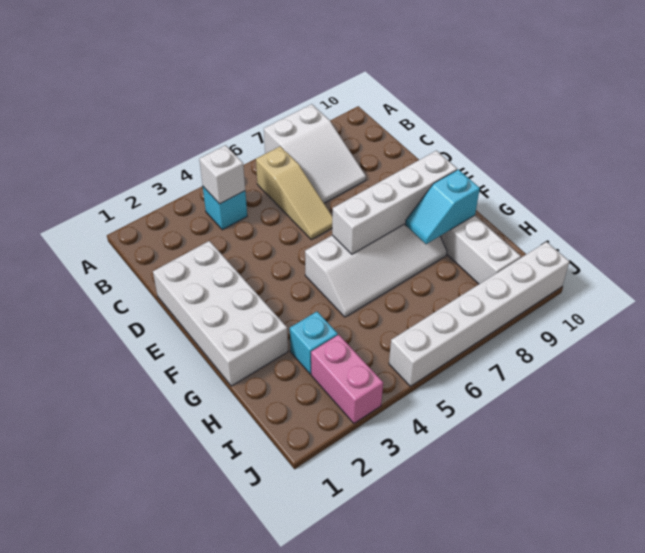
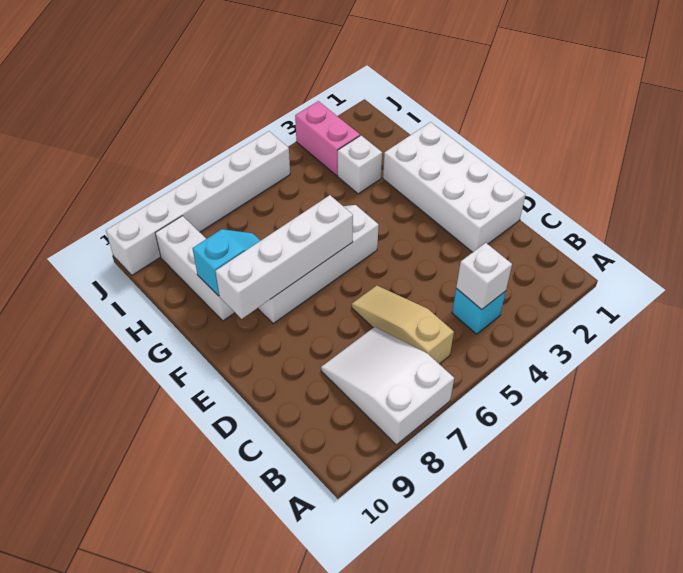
cyan brick H3 level 1 -> white brick H3 level 1

